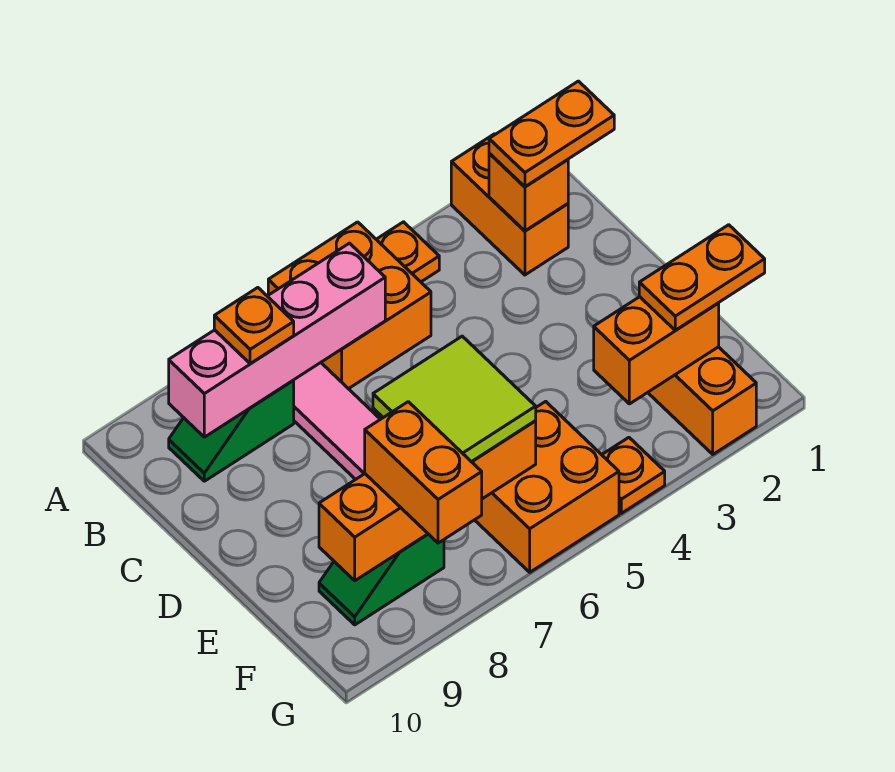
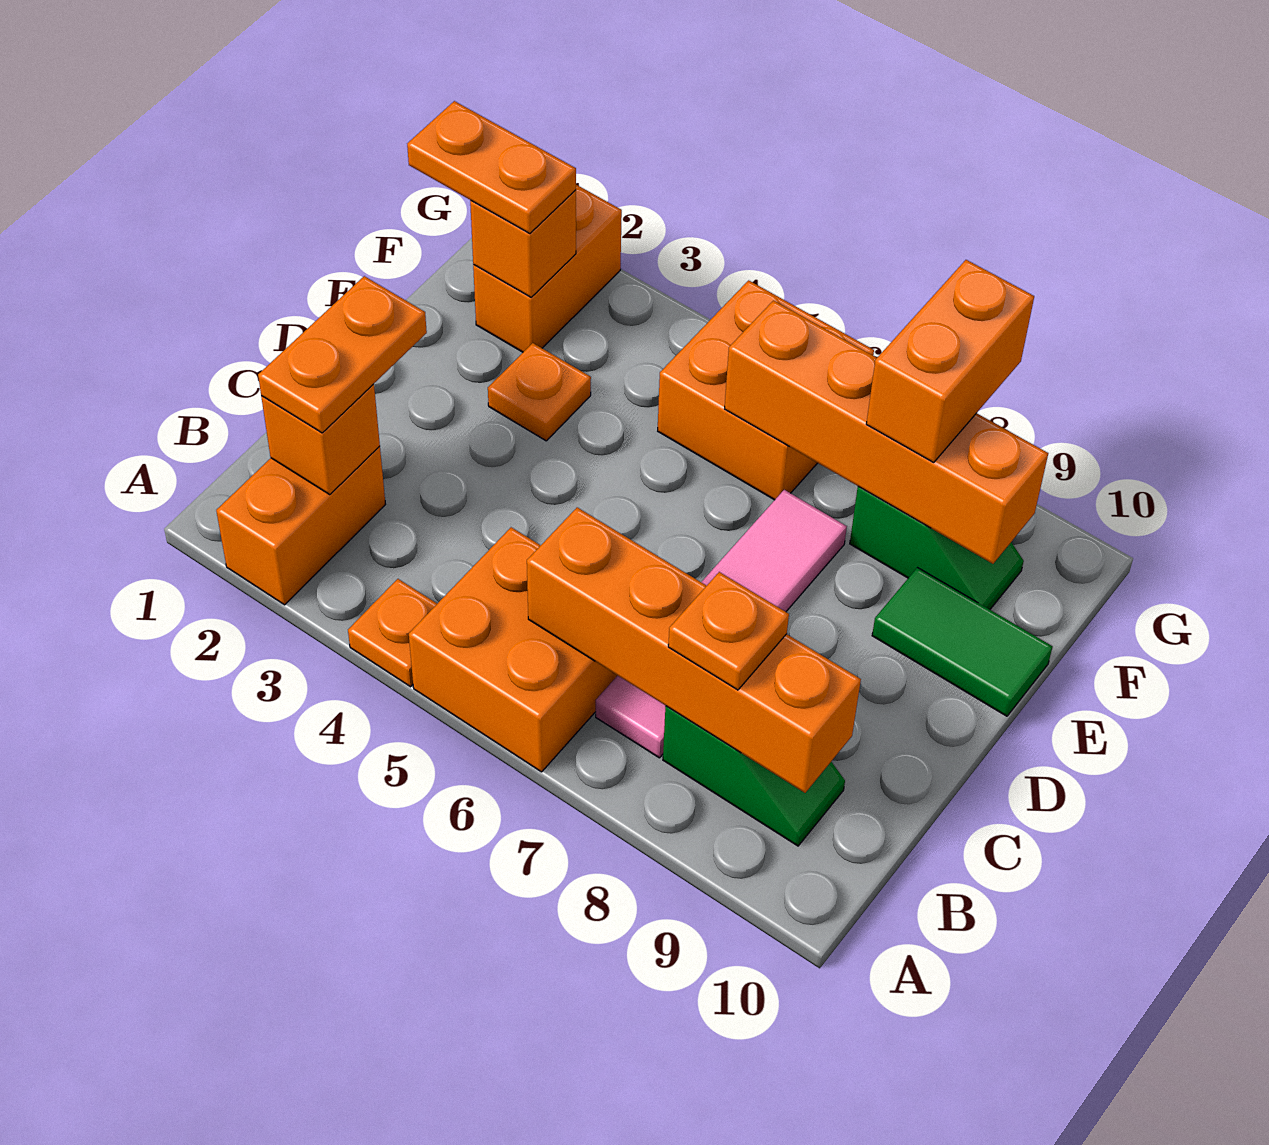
orange plate B1:B2 level 3 -> orange plate B2:C2 level 3
pink brick B6:B9 level 2 -> orange brick B6:B9 level 2
lime tile E6:F7 level 3 -> none
none -> green tile E9:E10 level 1
orange brick F2:F3 level 2 -> orange brick F2 level 2
orange plate G4 level 1 -> orange plate E3 level 1

